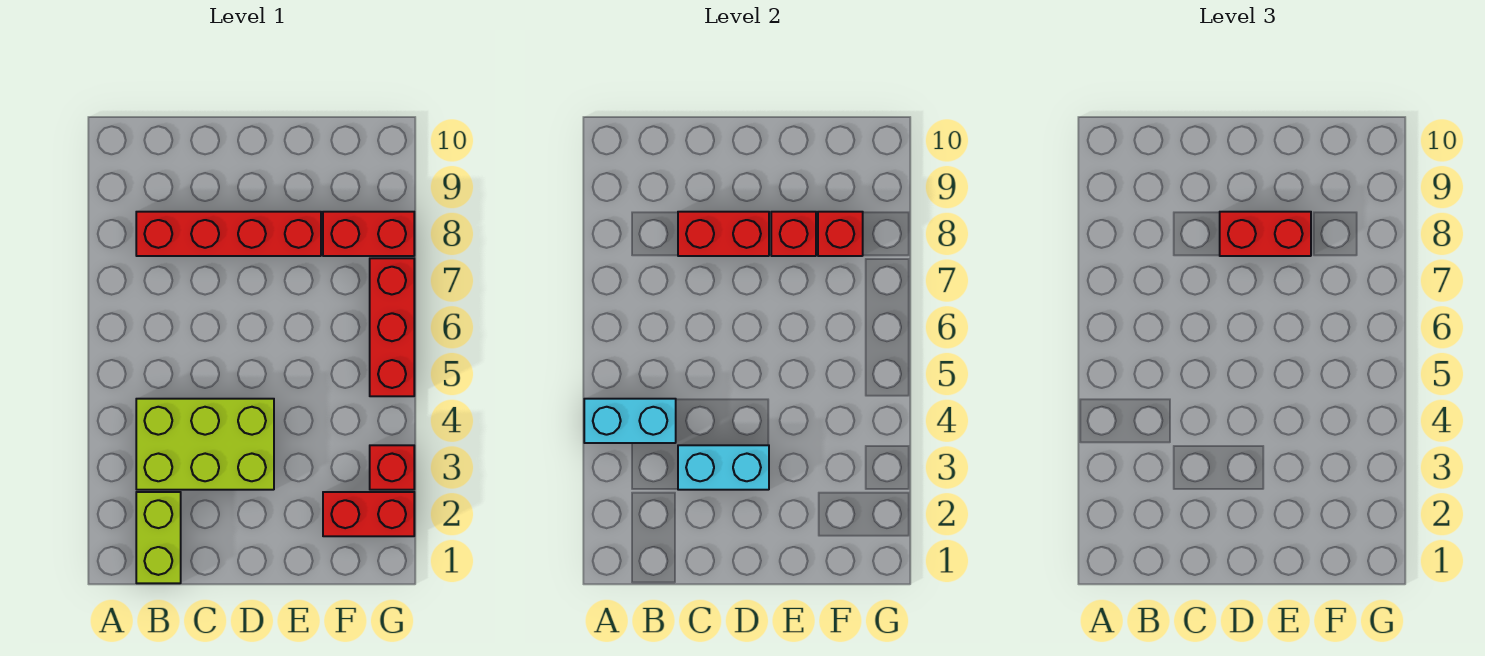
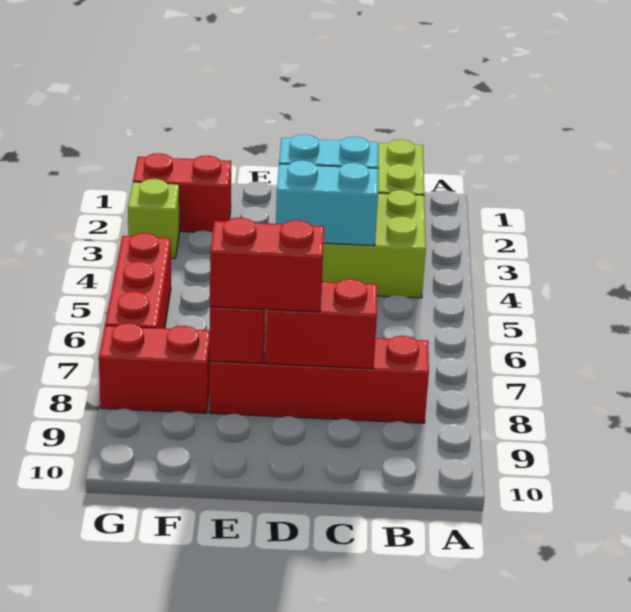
cyan brick A4:B4 level 2 -> cyan brick C4:D4 level 2
red brick F8 level 2 -> none
red brick G3 level 1 -> lime brick G3 level 1

